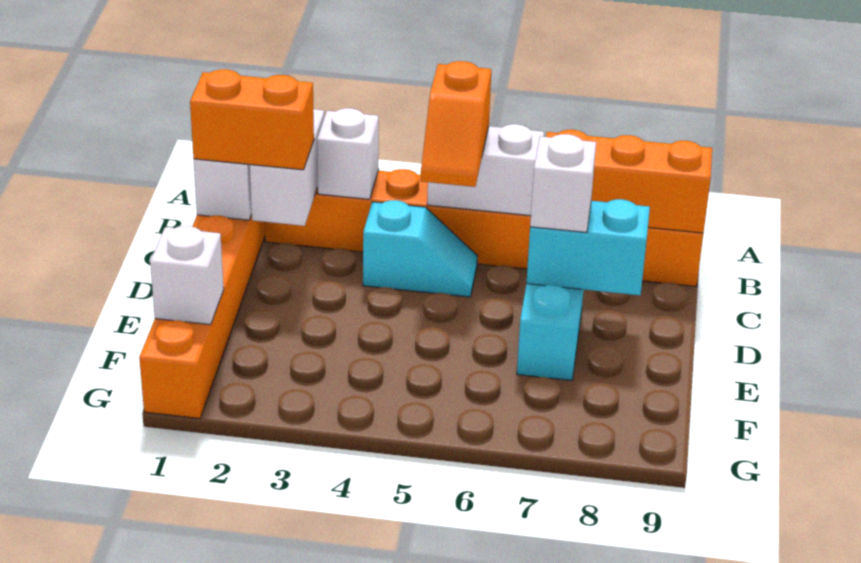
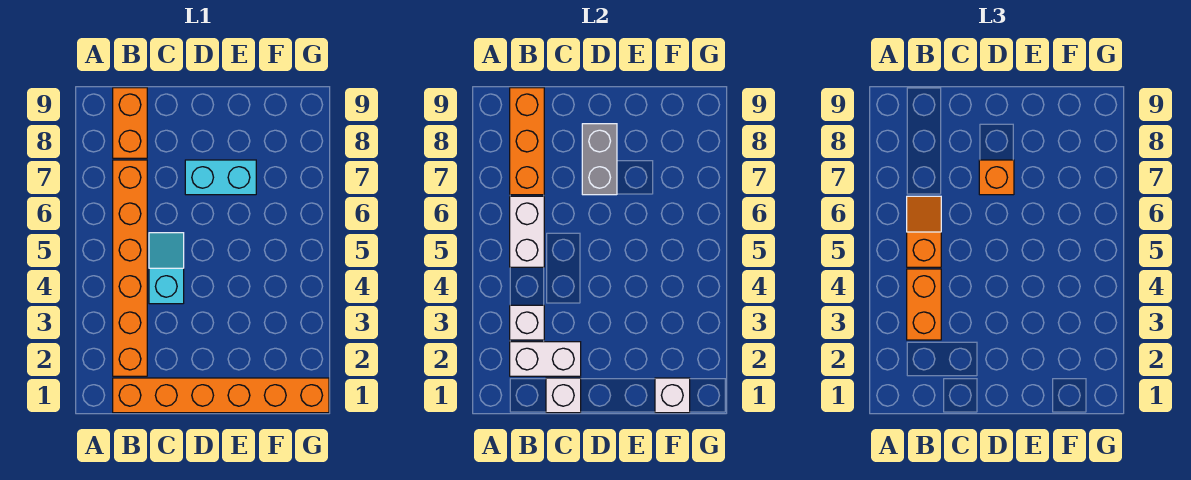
orange slope B5:C5 level 3 top B -> orange slope B5:B6 level 3 top 5
orange brick C1:C2 level 3 -> orange brick B3:B4 level 3
cyan brick D7:D8 level 2 -> grey brick D7:D8 level 2
white brick D7 level 3 -> orange brick D7 level 3

